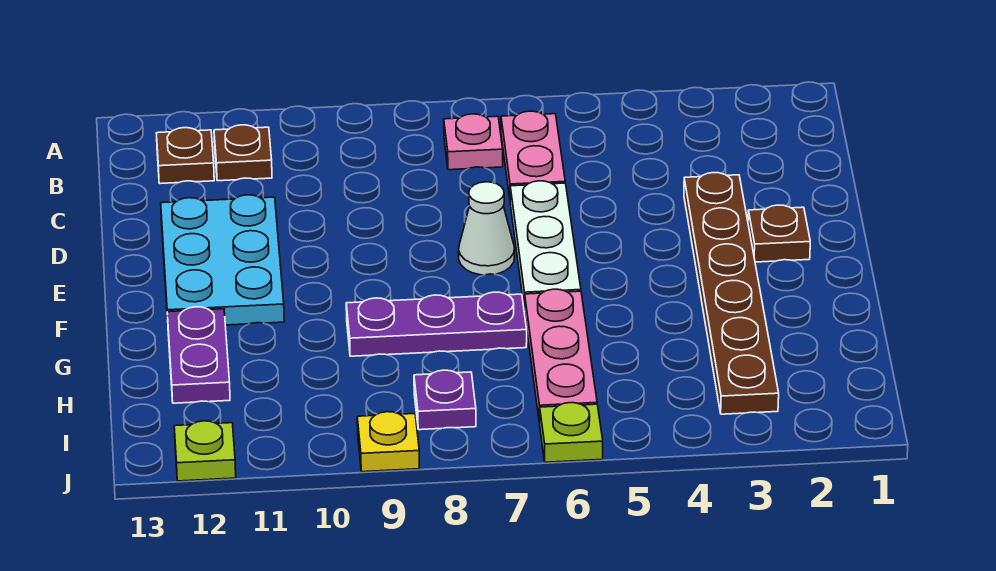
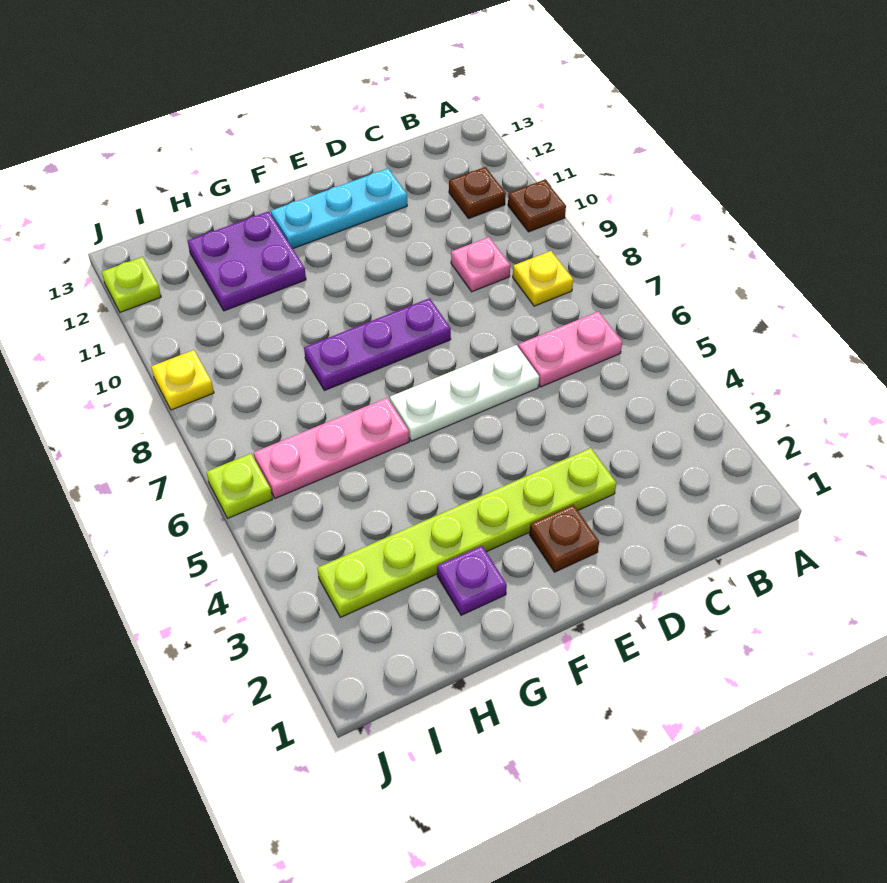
pink plate B7 level 1 -> pink plate C9 level 1
none -> yellow plate B8 level 1
brown plate B12 level 1 -> brown plate A10 level 1
brown plate D3:I3 level 1 -> lime plate D3:I3 level 1
cyan plate D11:F12 level 1 -> cyan plate D12:F12 level 1
white cone E7 level 1 -> none
purple plate G7:G9 level 1 -> purple plate E8:G8 level 1
purple plate G12:H12 level 1 -> purple plate G11:H12 level 1
purple plate I8 level 1 -> purple plate G2 level 1

